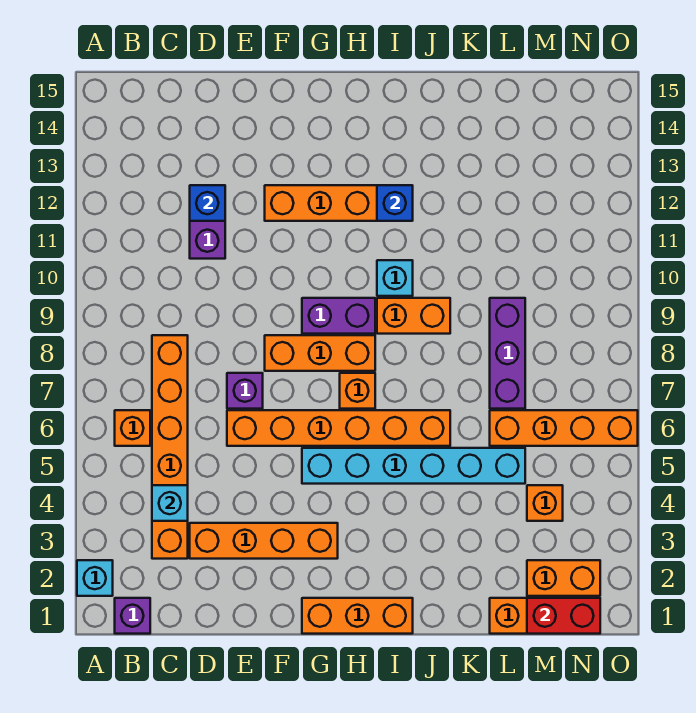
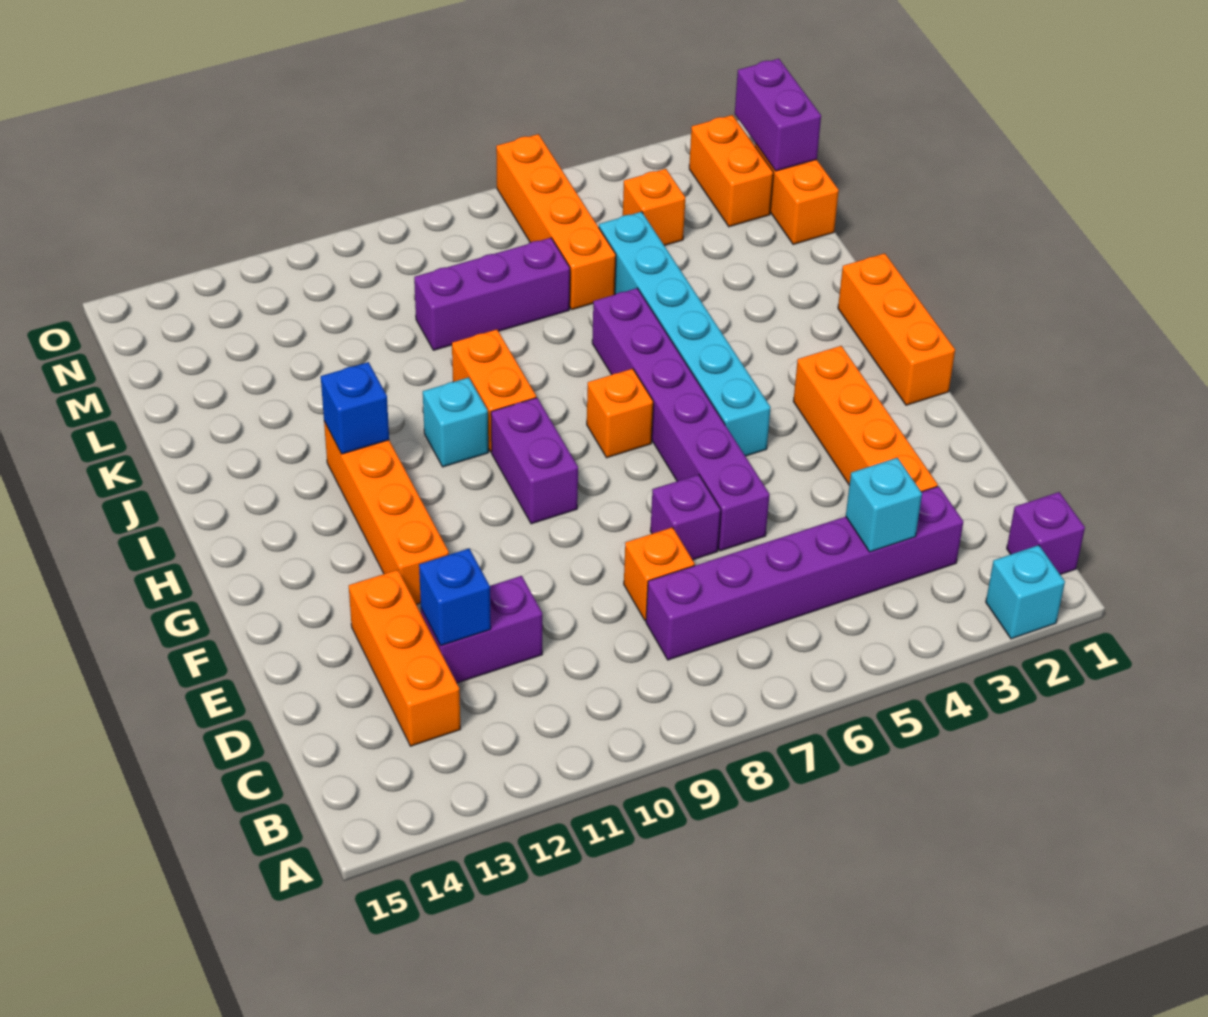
orange brick B6 level 1 -> orange brick D8 level 1
orange brick C3:C8 level 1 -> purple brick C3:C8 level 1
orange brick E6:J6 level 1 -> purple brick E6:J6 level 1
orange brick F8:H8 level 1 -> orange brick C13:E13 level 1
red brick M1:N1 level 2 -> purple brick M1:N1 level 2

